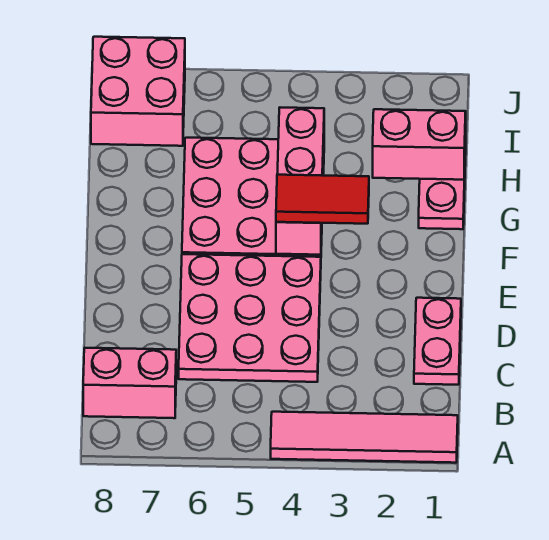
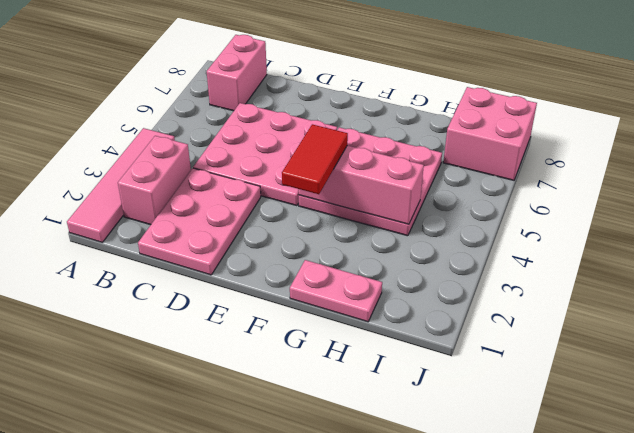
pink plate C1:D1 level 1 -> pink plate C1:D3 level 1
pink brick H1:H2 level 2 -> pink brick B2:B3 level 1

